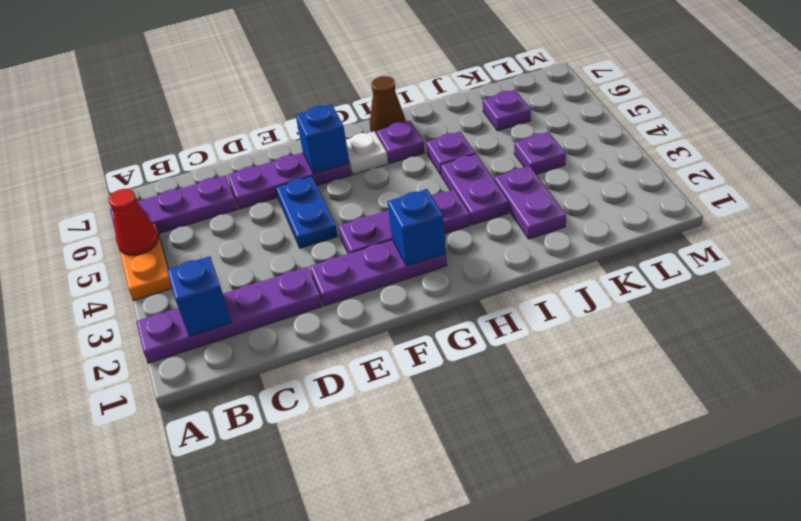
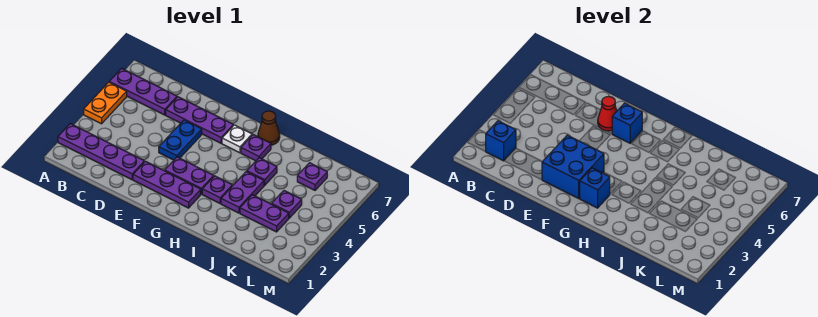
red cone A5 level 2 -> red cone E6 level 2
none -> blue brick E2:F3 level 2
purple plate J2:J3 level 1 -> purple plate J3:K3 level 1

